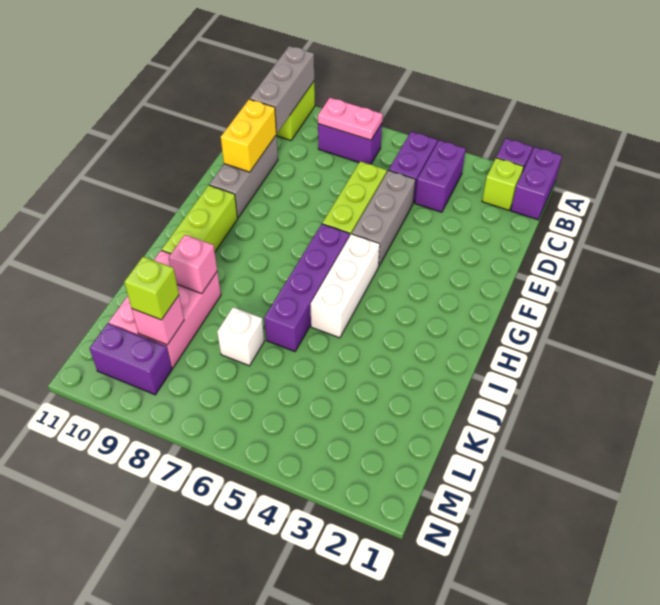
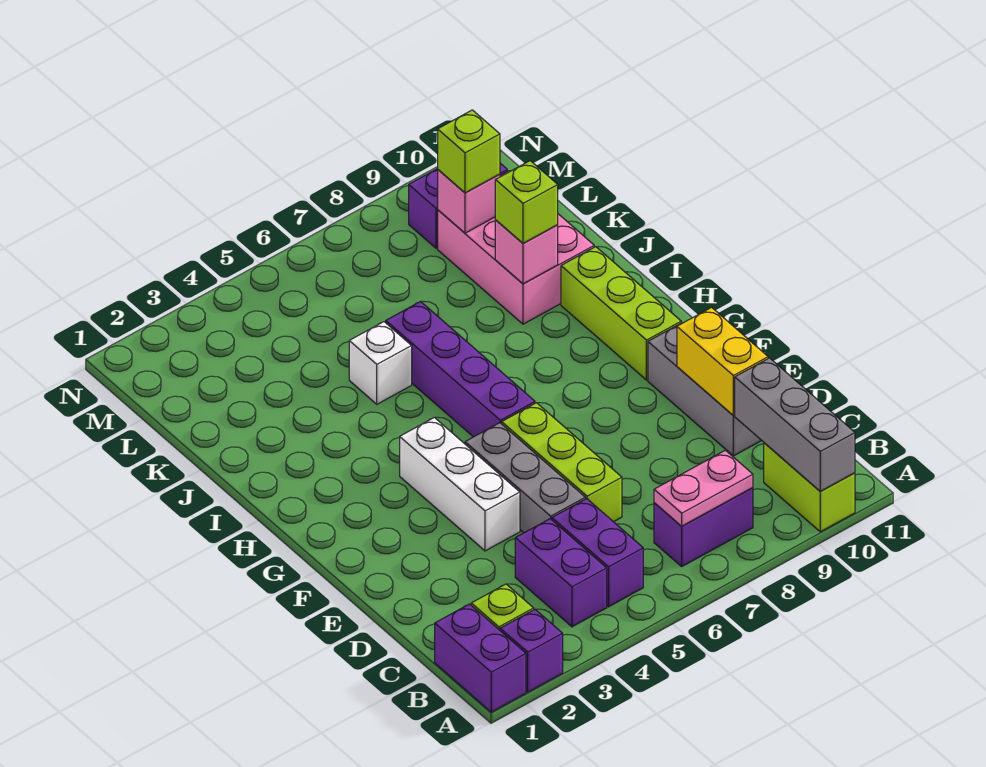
white brick G5:I5 level 1 -> white brick E4:G4 level 1
none -> lime brick J9 level 3
white brick K7 level 1 -> white brick J5 level 1

